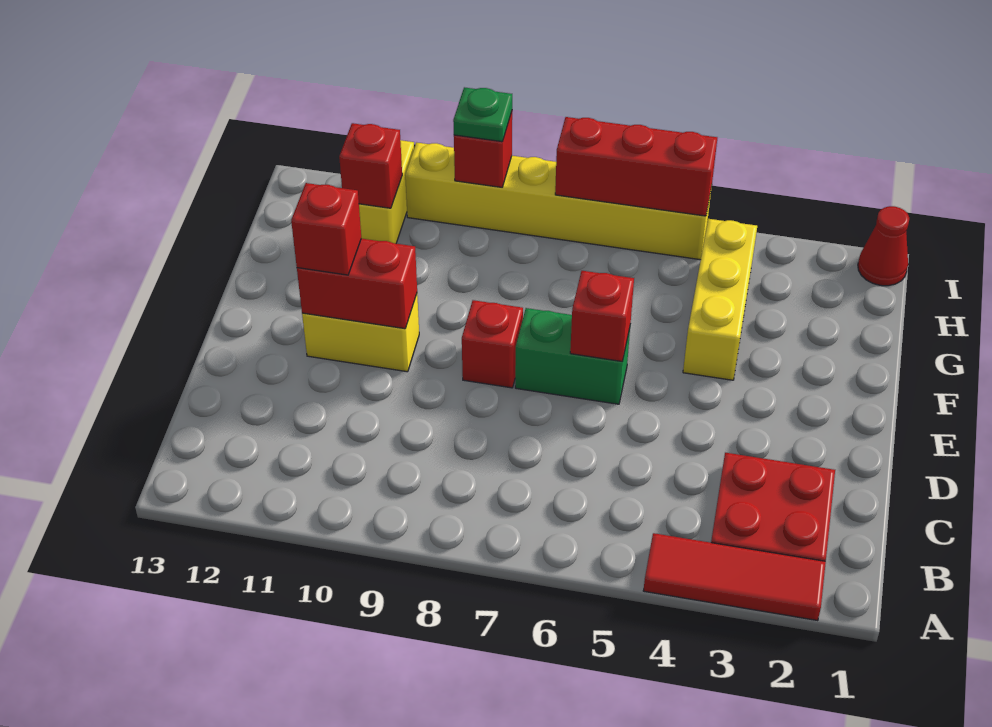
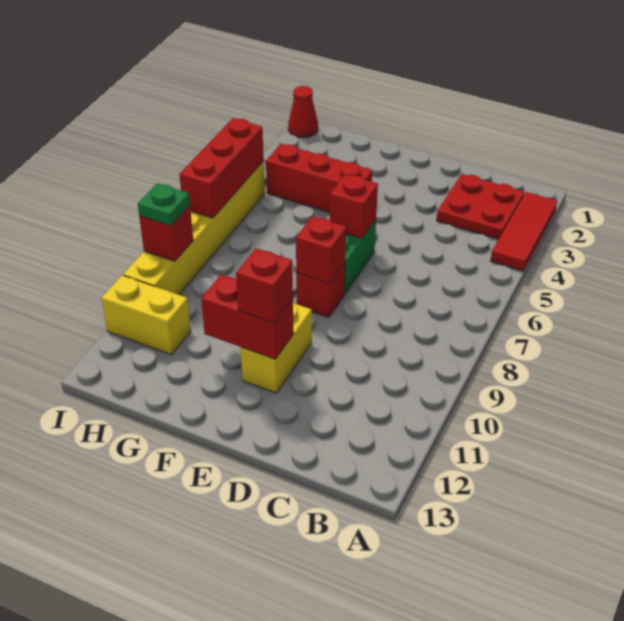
red brick E10:E11 level 2 -> red brick E11:F11 level 2
yellow brick F4:H4 level 1 -> red brick F4:H4 level 1
red brick H11 level 2 -> red brick E8 level 2

